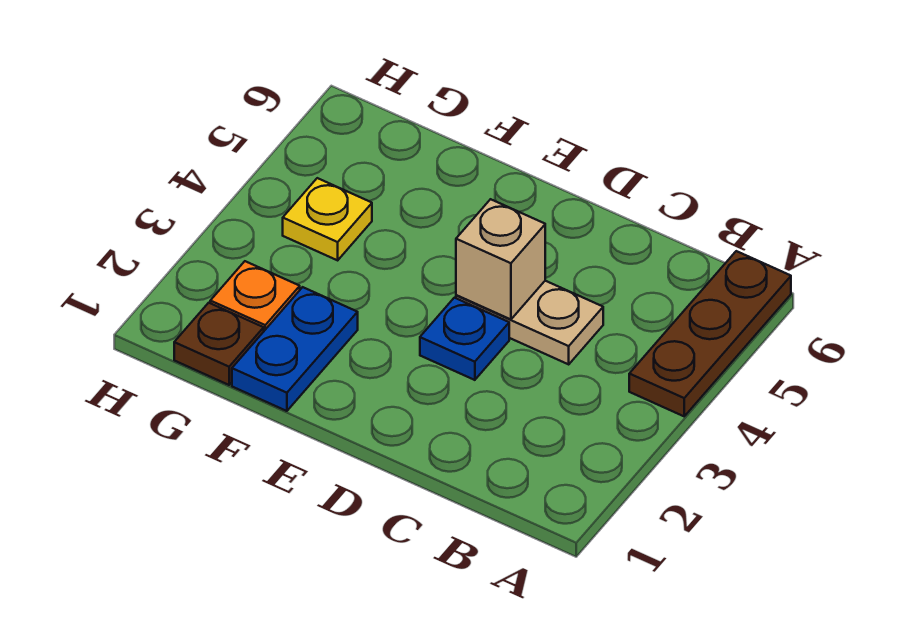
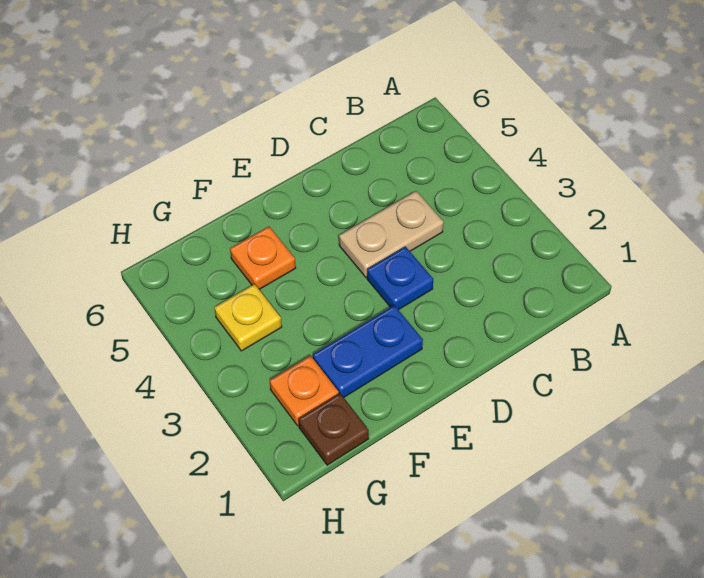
brown plate A4:A6 level 1 -> none
tan brick D4 level 2 -> none
blue plate F1:F2 level 1 -> blue plate E2:F2 level 1
none -> orange plate F5 level 1

